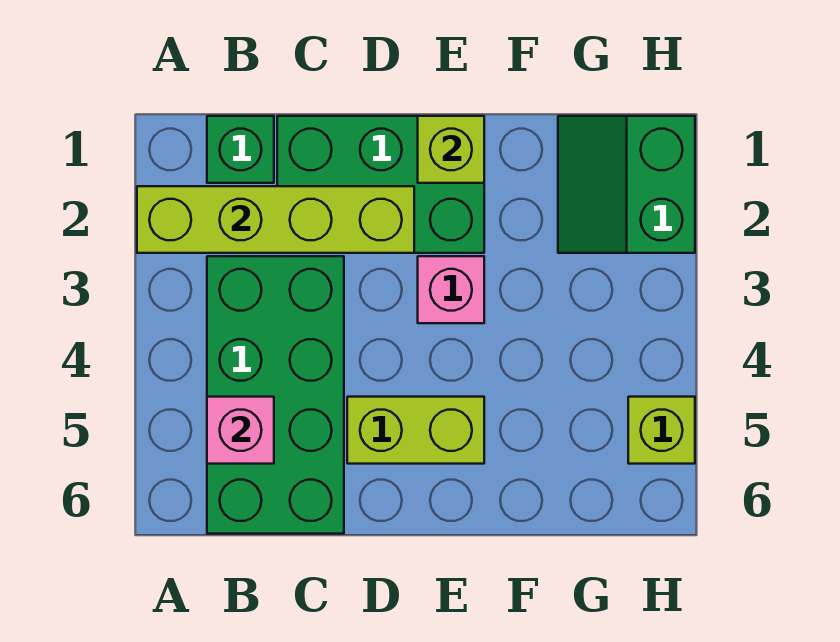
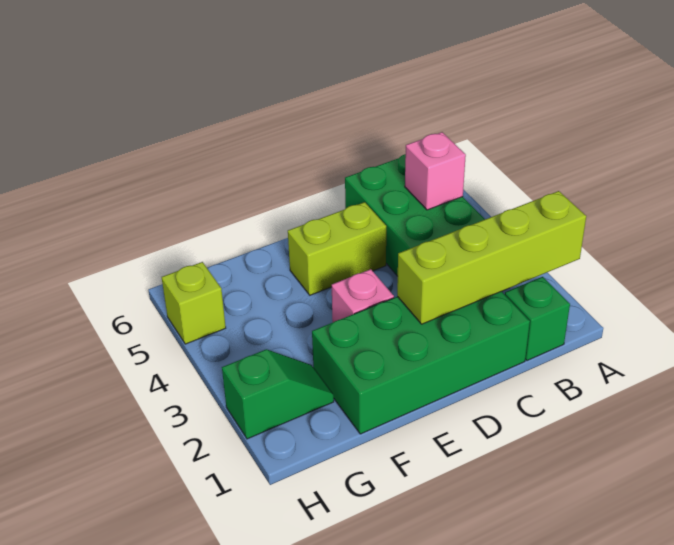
green brick C1:E2 level 1 -> green brick C1:F2 level 1
lime brick E1 level 2 -> none
green slope G1:H2 level 1 top H -> green slope G2:H2 level 1 top H

